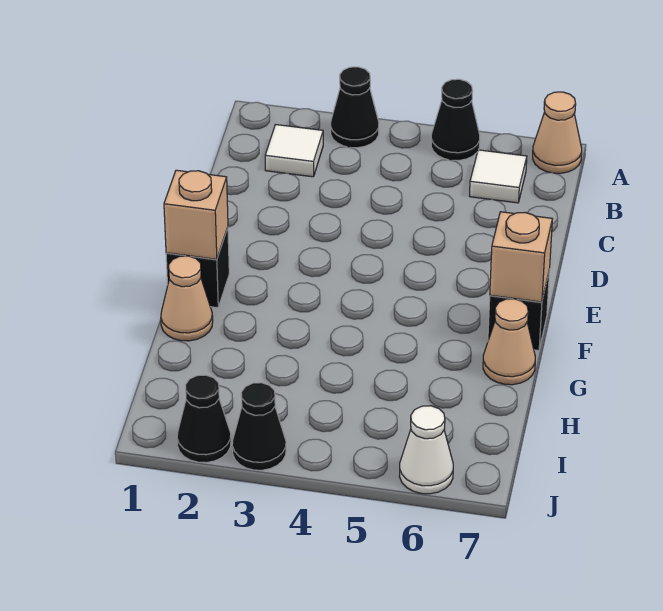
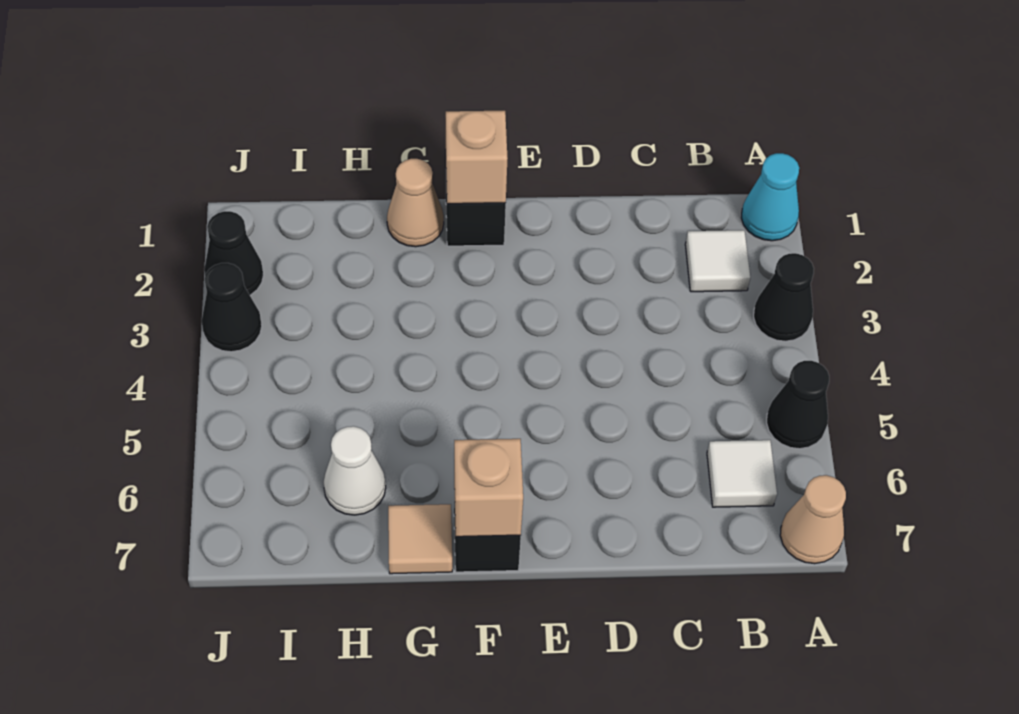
none -> cyan cone A1 level 1
tan cone G7 level 1 -> tan tile G7 level 1
white cone J6 level 1 -> white cone H6 level 1

